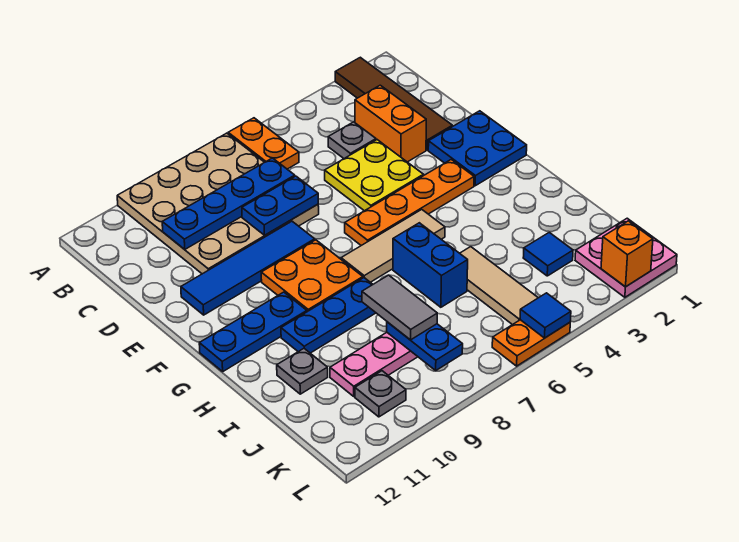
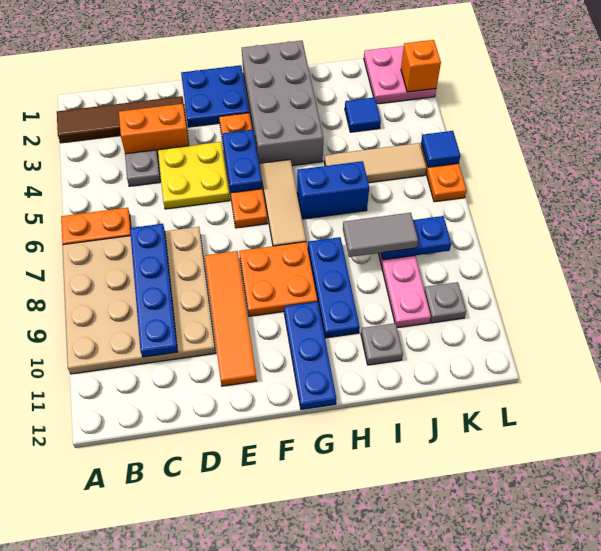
blue plate D7:D8 level 2 -> blue plate F4:F5 level 2
blue tile E8:E11 level 1 -> orange tile E8:E11 level 1
none -> grey brick G1:H4 level 1

